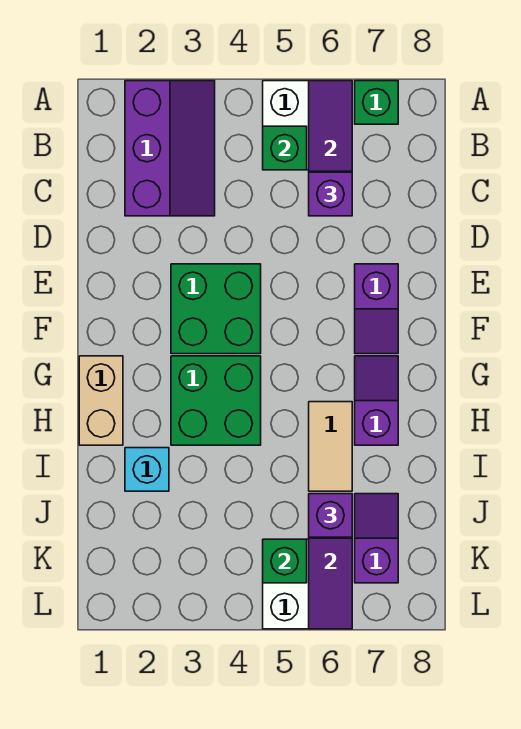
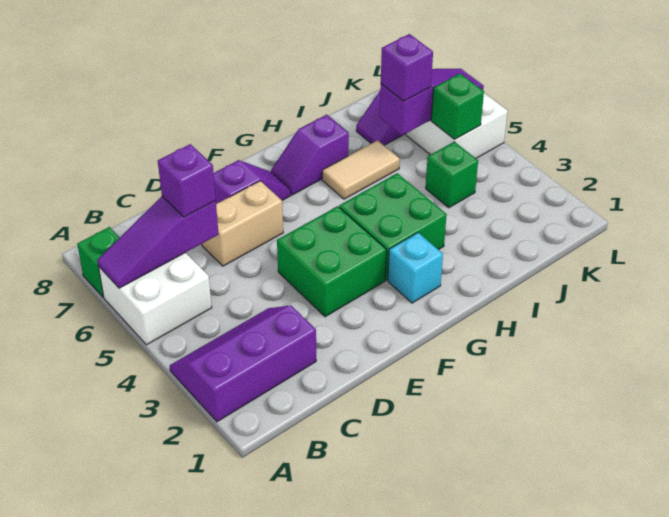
green brick B5 level 2 -> green brick J4 level 1
tan brick G1:H1 level 1 -> tan brick D6:E6 level 1
cyan brick I2 level 1 -> cyan brick G2 level 1

